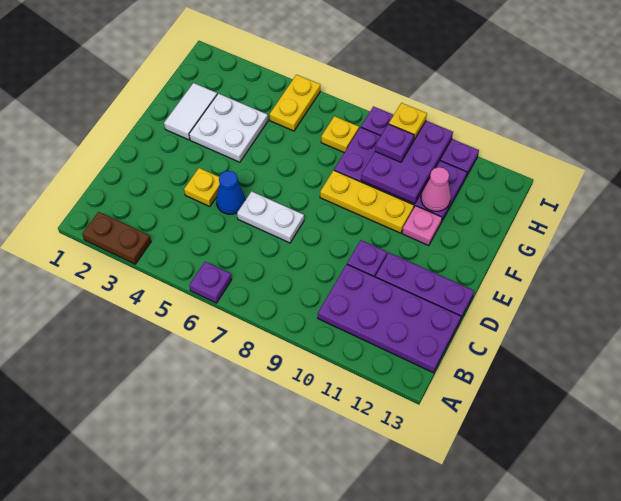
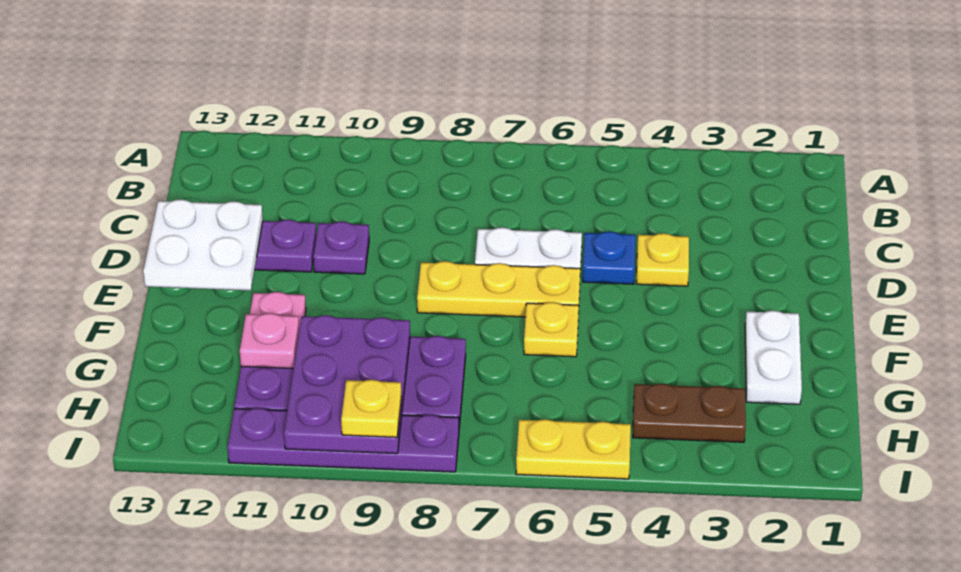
brown plate A2:A3 level 1 -> brown plate H3:H4 level 1
purple plate A6 level 1 -> none
purple plate B10:C13 level 1 -> none
blue cone D5 level 1 -> blue plate D5 level 1
white tile F2:G2 level 1 -> white plate F2:G2 level 1
white plate F3:G4 level 1 -> white plate D12:E13 level 2
yellow plate F8:F10 level 1 -> yellow plate E6:E8 level 1
pink cone G11 level 2 -> pink plate G11 level 2
yellow plate H5:I5 level 1 -> yellow plate I5:I6 level 1
yellow plate H7 level 1 -> yellow plate F6 level 1
purple plate H9 level 3 -> none

